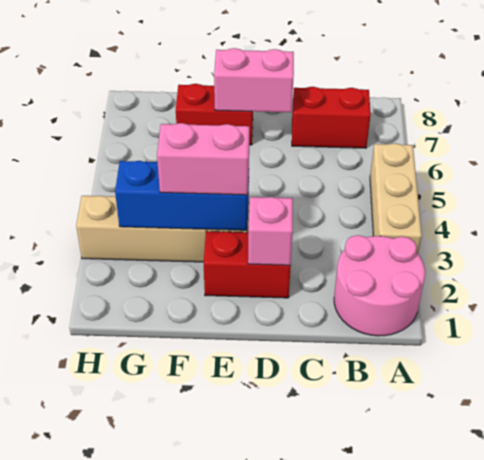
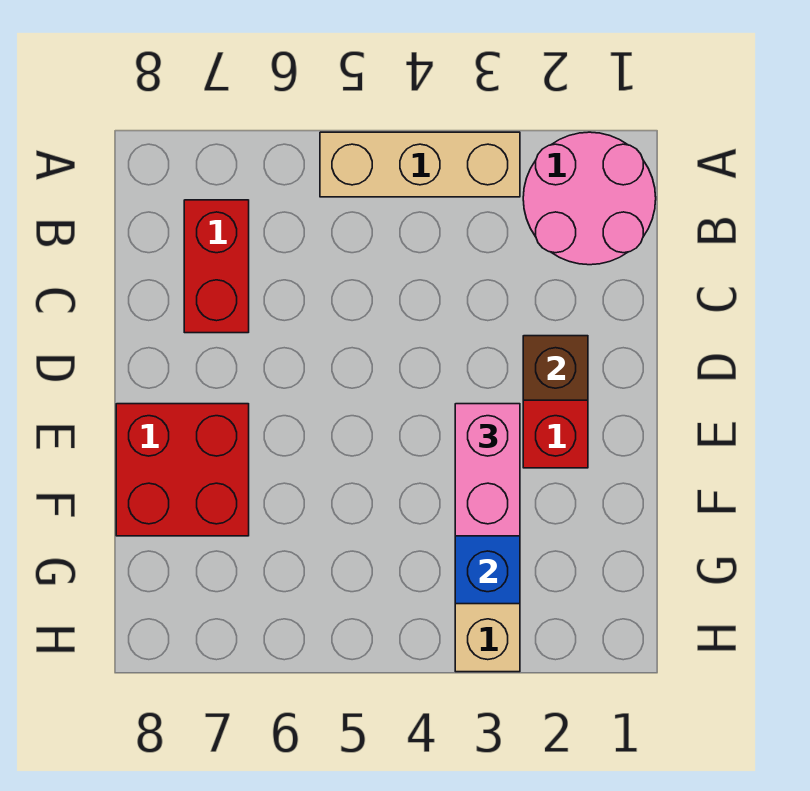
pink brick D2 level 2 -> brown brick D2 level 2
pink brick D7:E7 level 2 -> none
red brick E7:F7 level 1 -> red brick E7:F8 level 1

